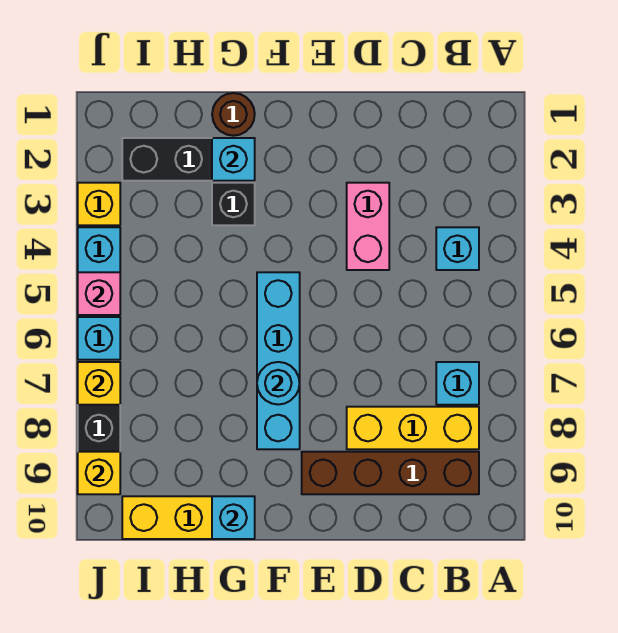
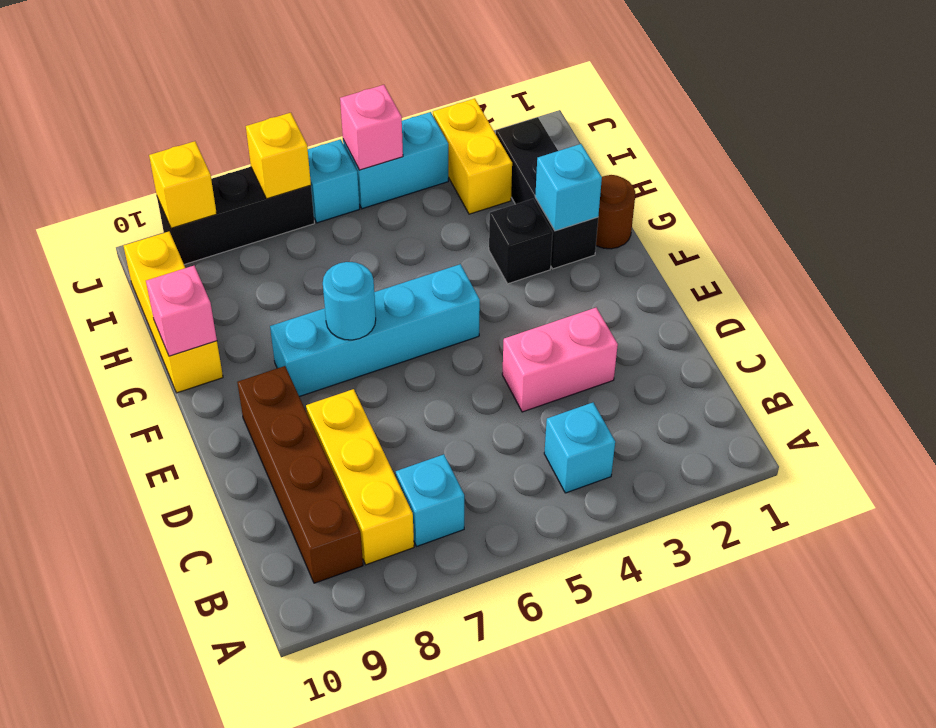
cyan brick G10 level 2 -> pink brick G10 level 2
yellow brick J3 level 1 -> yellow brick I3:J3 level 1

